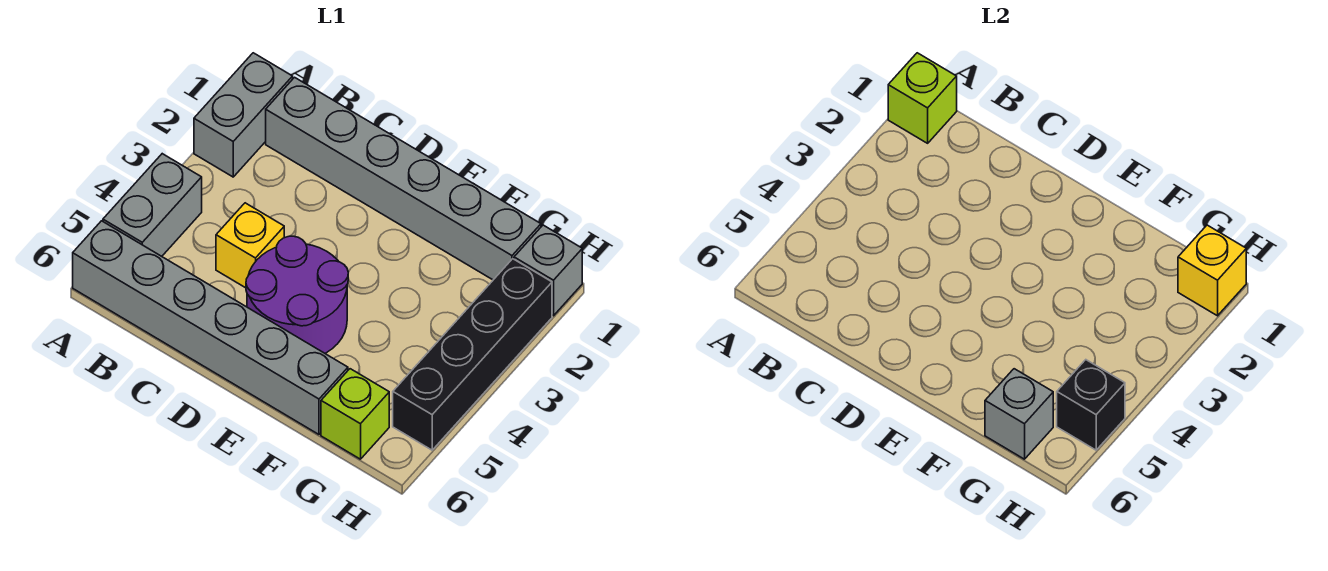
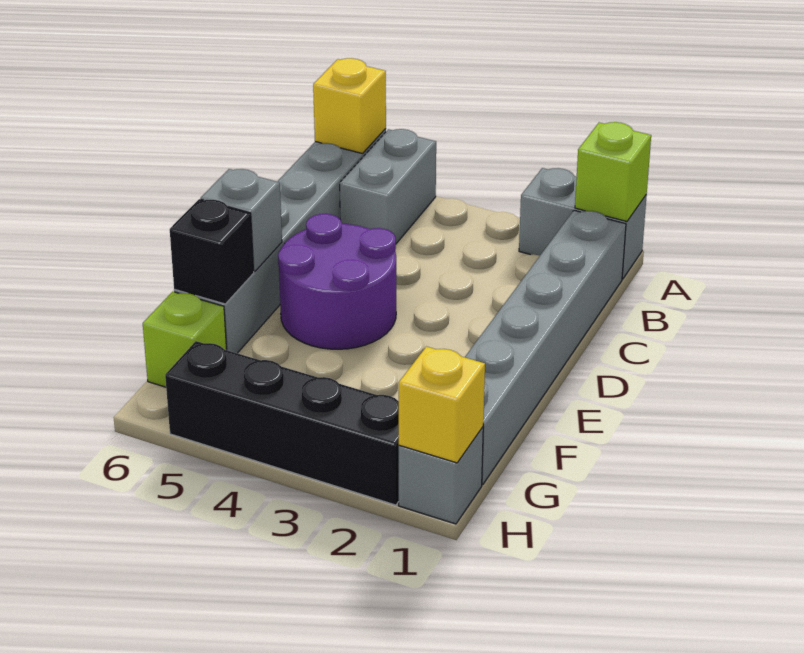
grey brick A4:A5 level 1 -> grey brick A5:B5 level 1
yellow brick C4 level 1 -> yellow brick A6 level 2
grey brick G6 level 2 -> grey brick E6 level 2
black brick H5 level 2 -> black brick F6 level 2

